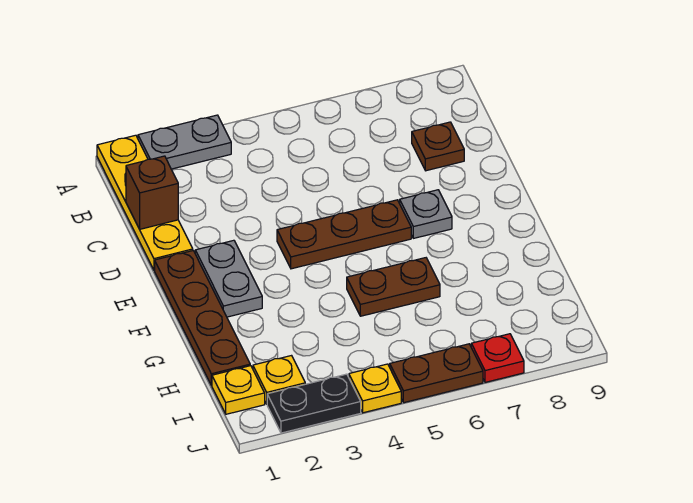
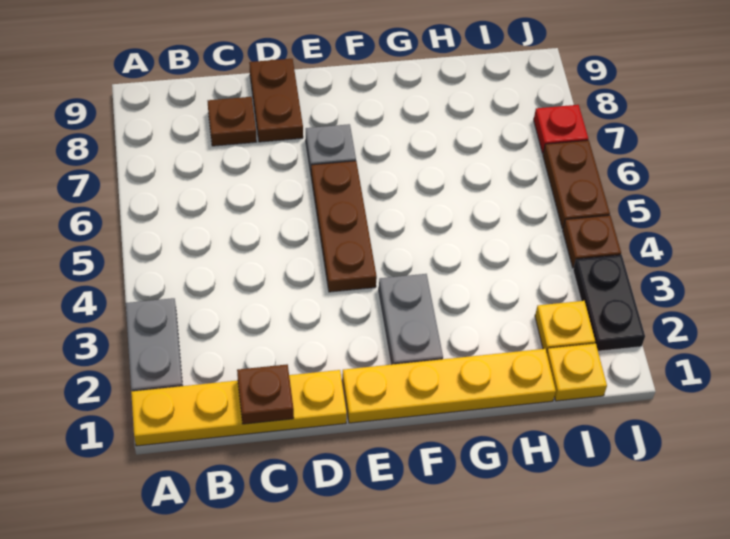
brown brick C1 level 2 -> brown plate C1 level 2
brown plate E1:H1 level 1 -> yellow plate E1:H1 level 1
grey plate E2:F2 level 1 -> grey plate F2:F3 level 1
brown plate G5:G6 level 1 -> brown plate D8:D9 level 1
yellow plate J4 level 1 -> brown plate J4 level 1

